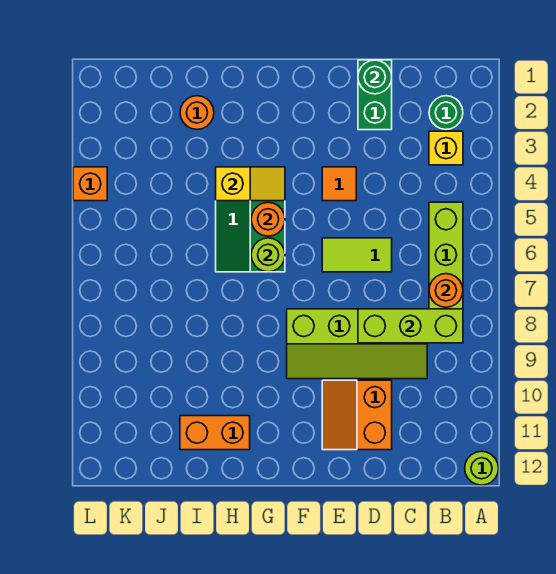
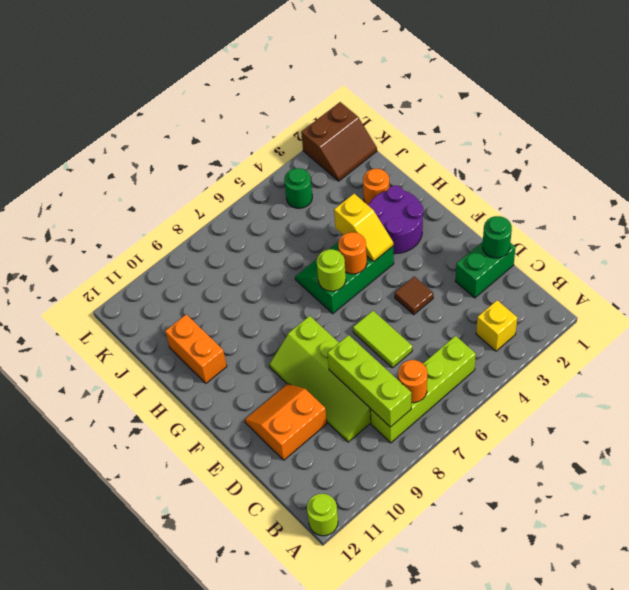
green round brick B2 level 1 -> green round brick K4 level 1
orange tile E4 level 1 -> brown tile E4 level 1
none -> purple round brick G2:H3 level 1
none -> brown slope K1:L2 level 1 top L
orange brick L4 level 1 -> none

